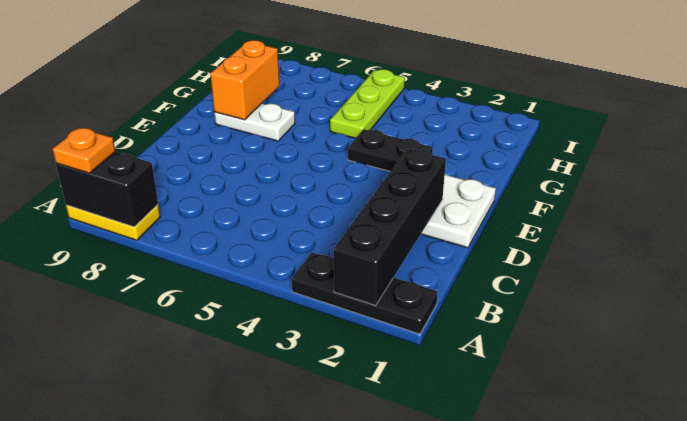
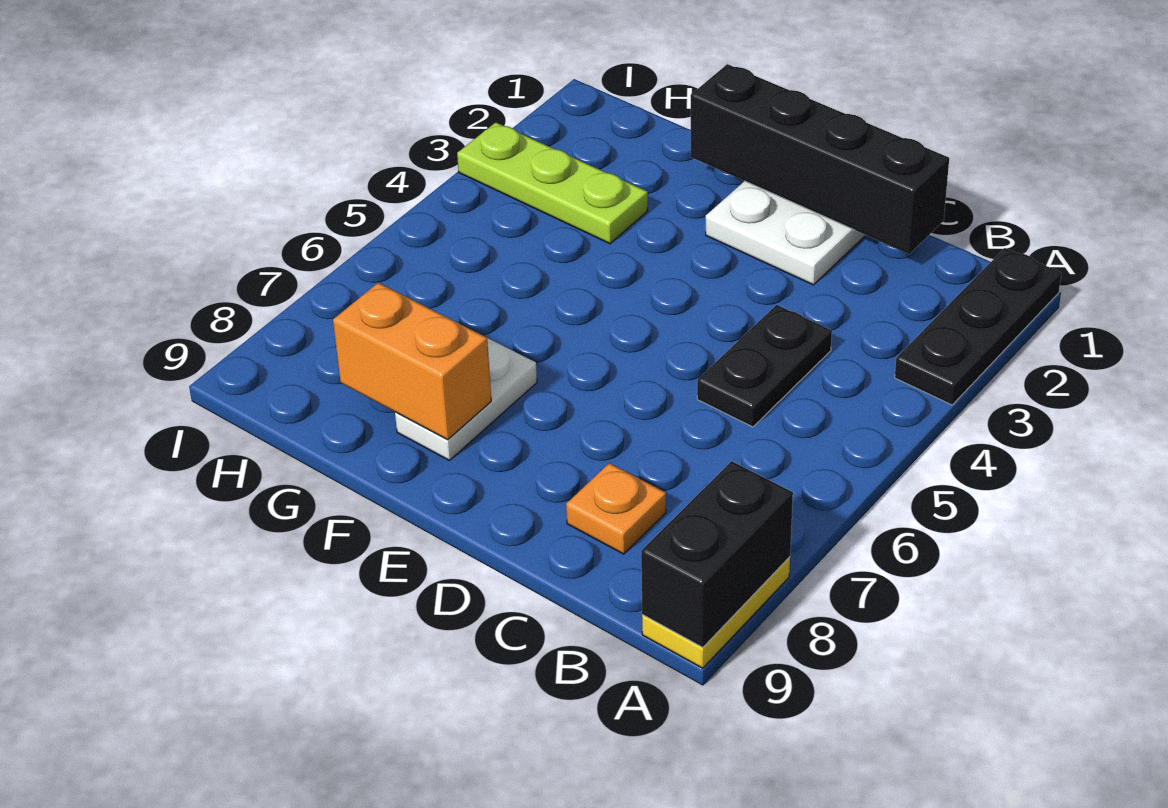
black brick A2:D2 level 2 -> black brick C1:F1 level 2
orange plate A9 level 3 -> orange plate C8 level 1
black plate F3:F4 level 1 -> black plate C4:C5 level 1
lime plate G5:I5 level 1 -> lime plate G3:I3 level 1

